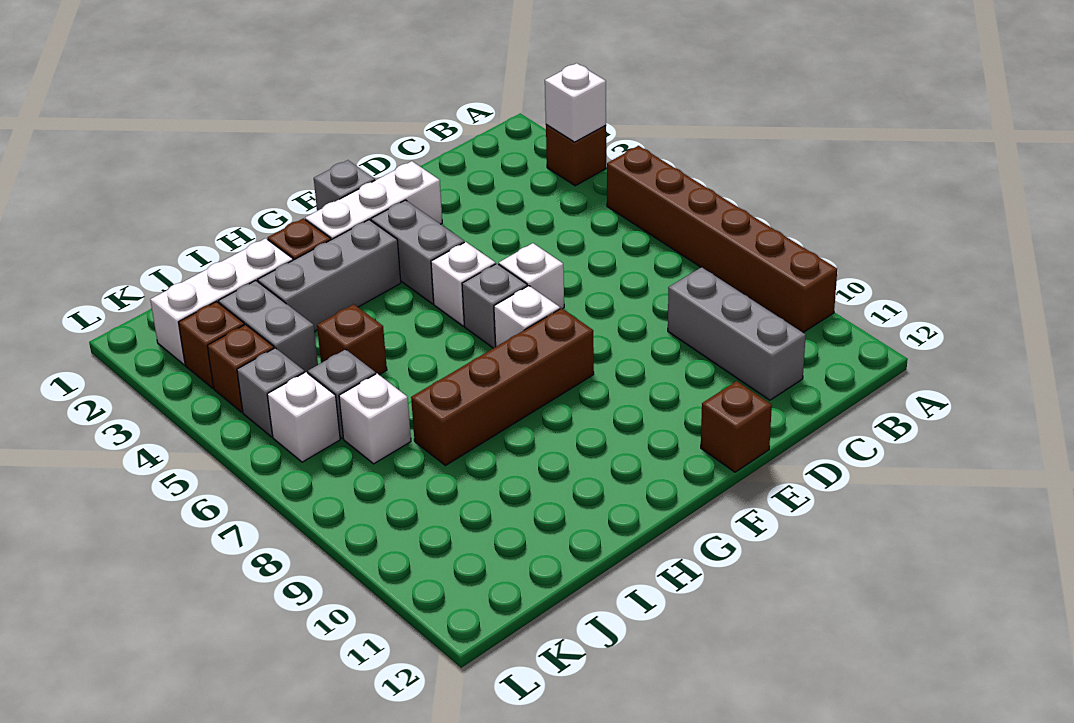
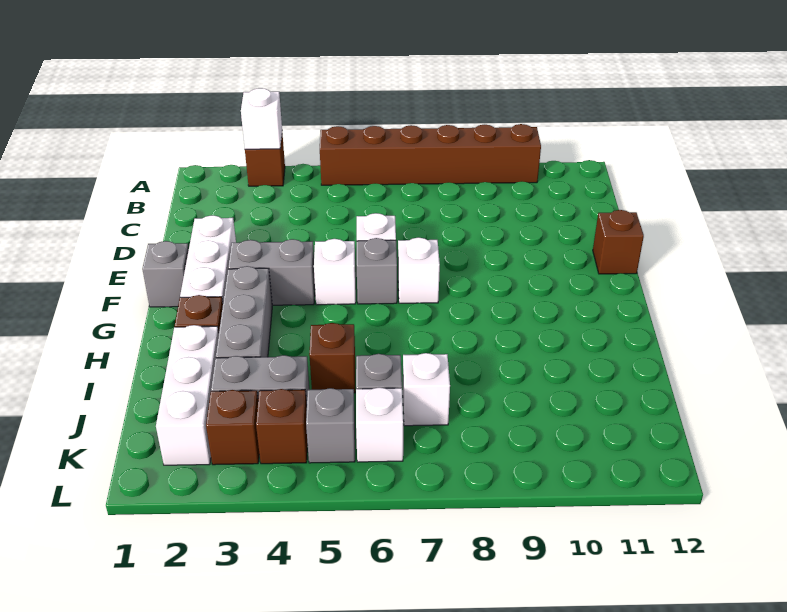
grey brick C9:C11 level 1 -> none
brown brick F8:I8 level 1 -> none

